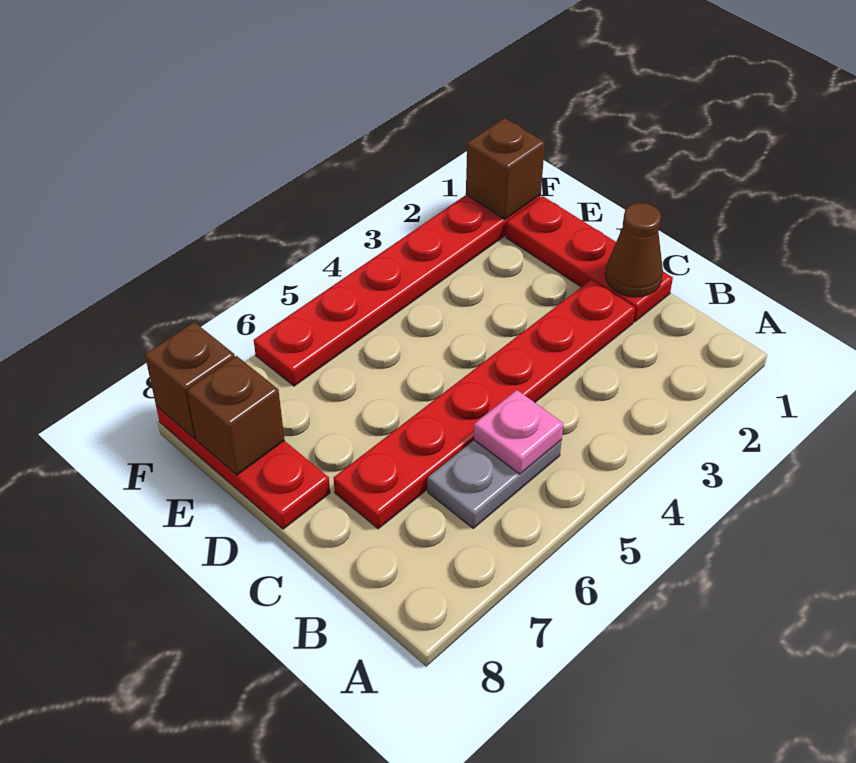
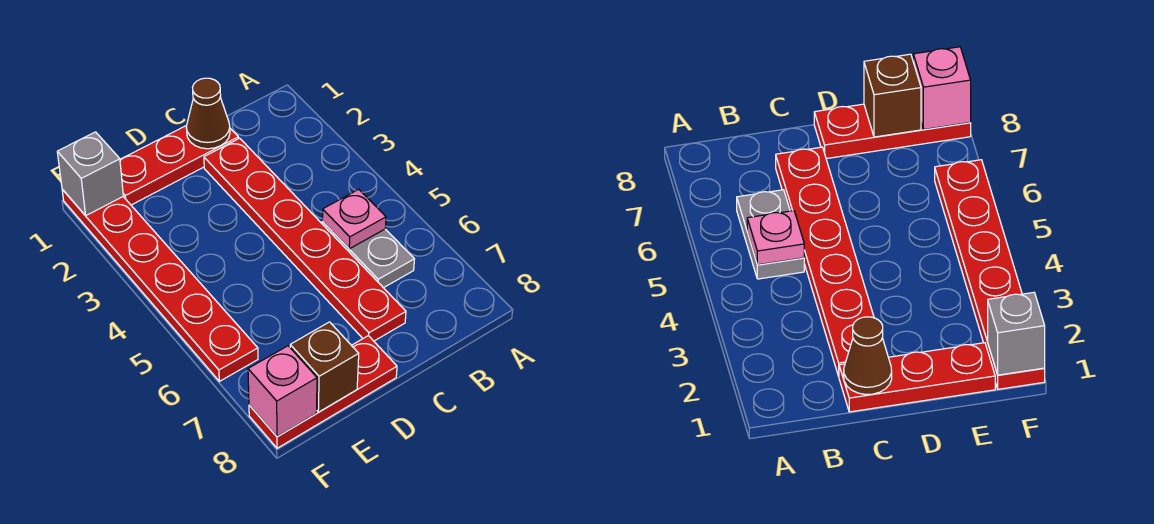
brown brick F1 level 2 -> grey brick F1 level 2
brown brick F8 level 2 -> pink brick F8 level 2

